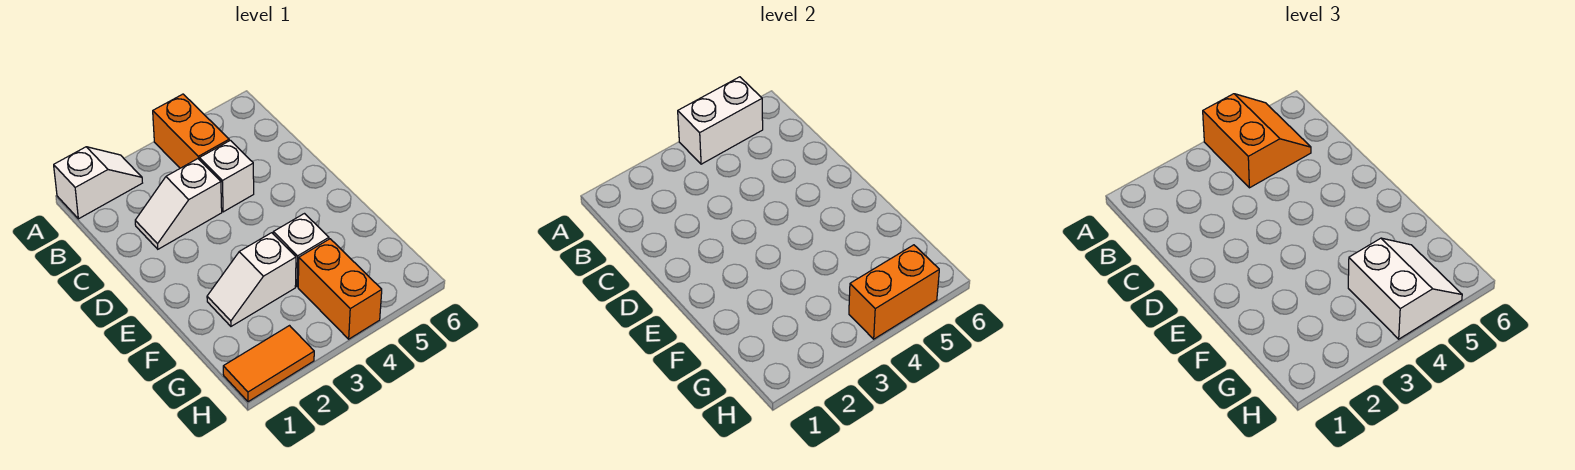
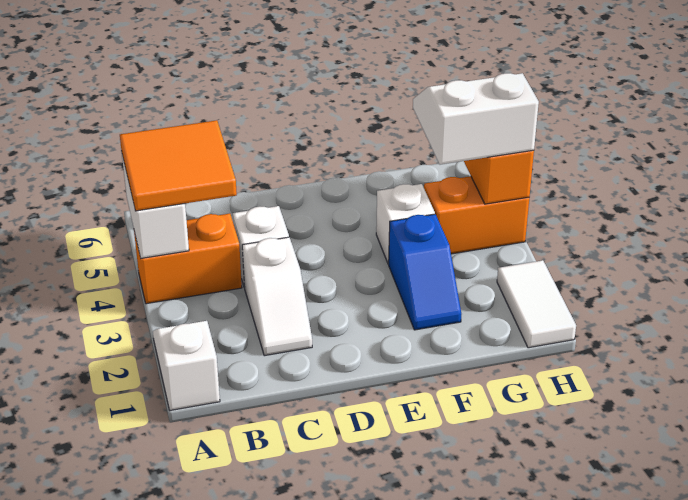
orange slope A4:B5 level 3 top 4 -> orange tile A4:B5 level 3
white slope F2:F3 level 1 top 3 -> blue slope F2:F3 level 1 top 3
orange tile H1:H2 level 1 -> white tile H1:H2 level 1

